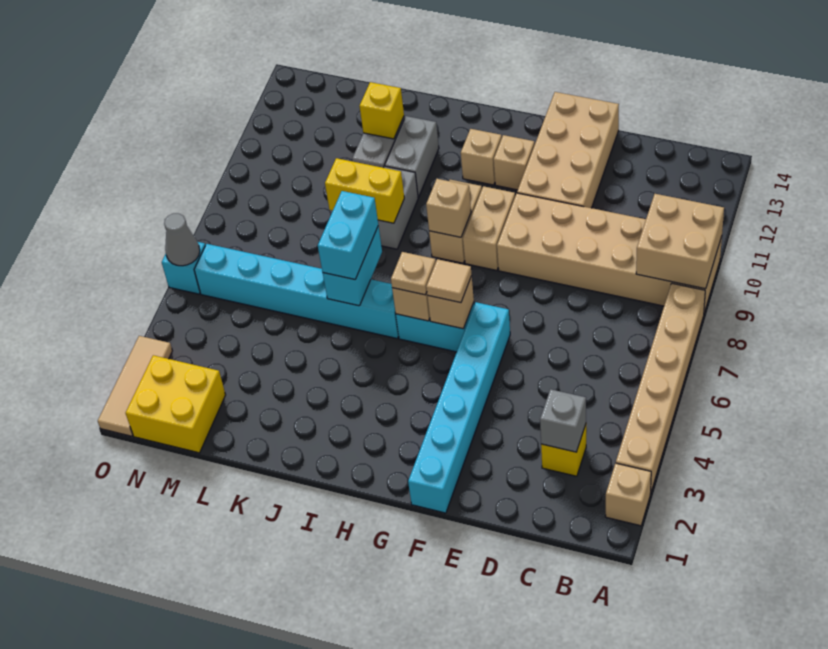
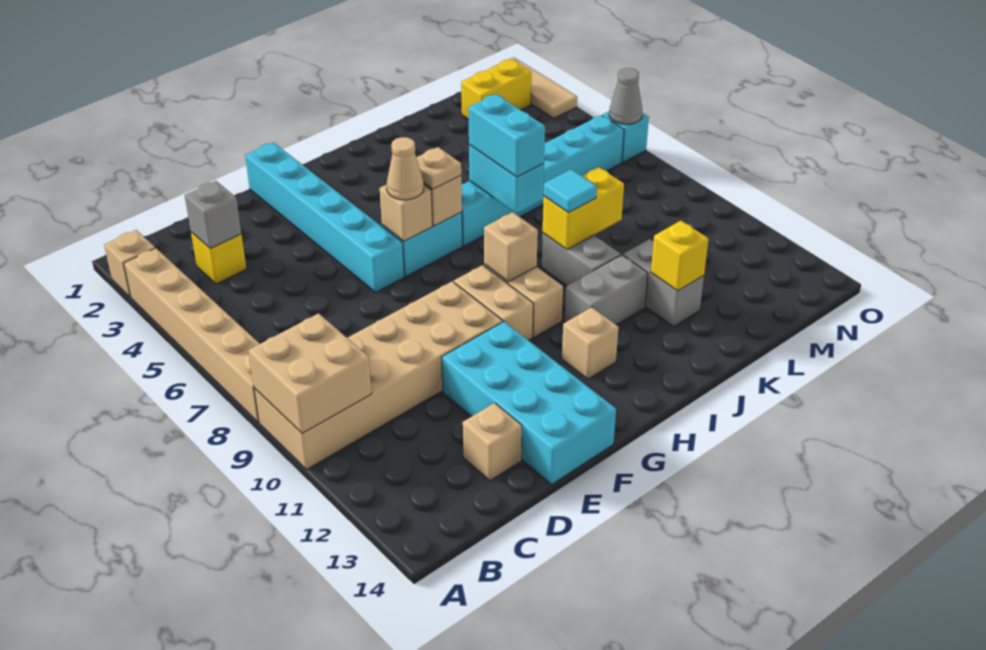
tan brick E11:F14 level 1 -> cyan brick E11:F14 level 1
tan tile G6 level 3 -> tan cone G6 level 3
tan brick G12 level 1 -> tan brick D13 level 1
none -> cyan tile J9 level 3
grey brick J11:J12 level 1 -> grey brick I11:J11 level 1
yellow brick M1:N2 level 1 -> yellow brick M2:N2 level 1

